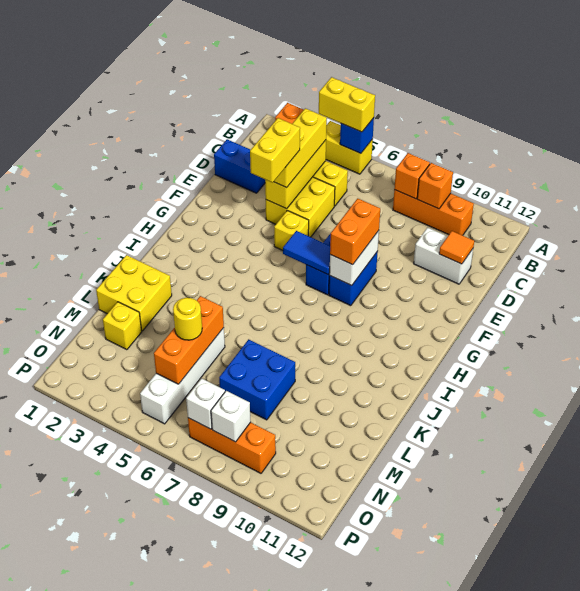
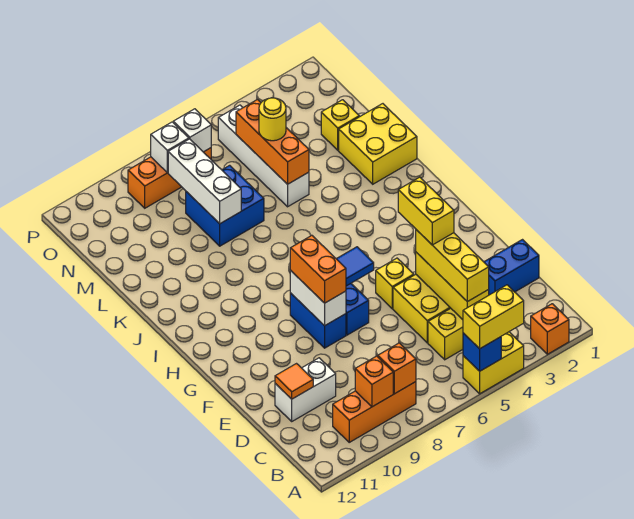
none -> white brick L8:N8 level 2

